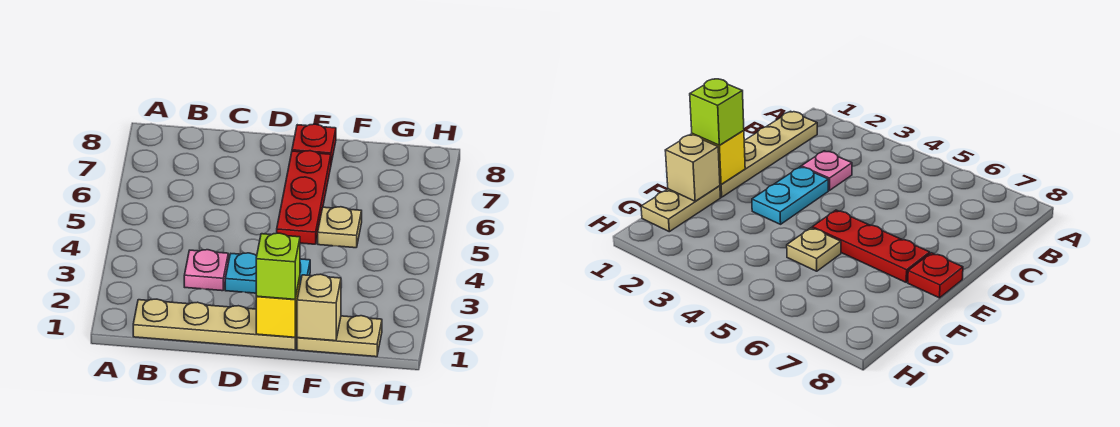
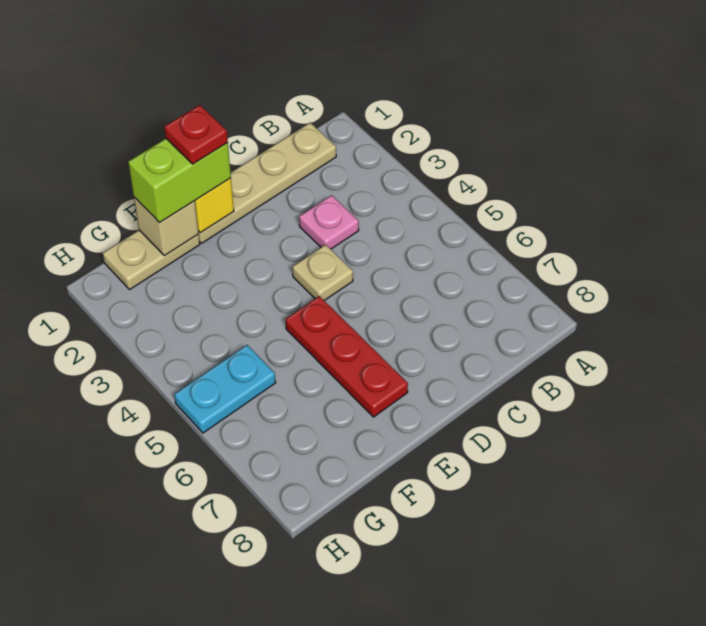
cyan plate D3:E3 level 1 -> cyan plate G5:H5 level 1
lime brick E1 level 3 -> lime brick E1:F1 level 3
red plate E8 level 1 -> red plate E1 level 4
tan plate F5 level 1 -> tan plate D4 level 1

